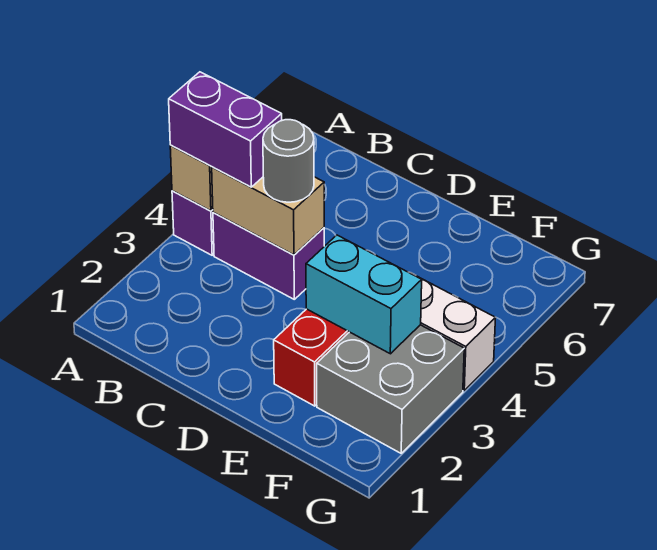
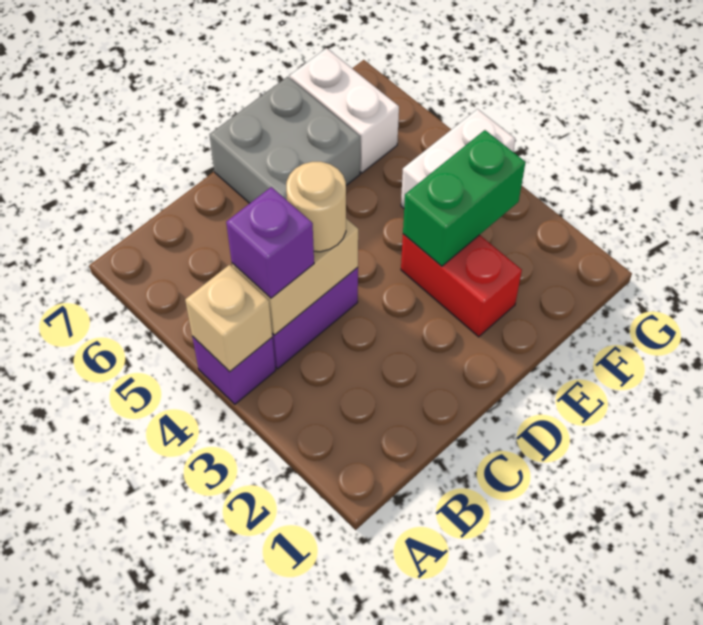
purple brick A4:B4 level 3 -> purple brick B4 level 3
grey round brick C4 level 3 -> tan round brick C4 level 3
cyan brick E3:F3 level 2 -> green brick E3:F3 level 2
grey brick F2:G3 level 1 -> grey brick D6:E7 level 1
none -> white brick F6:F7 level 1

